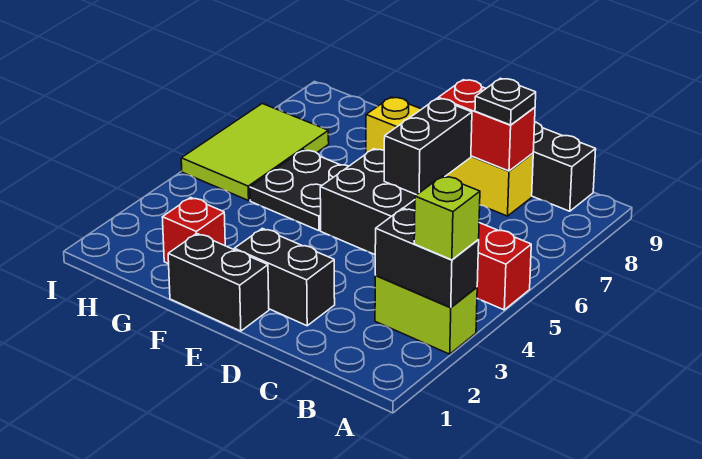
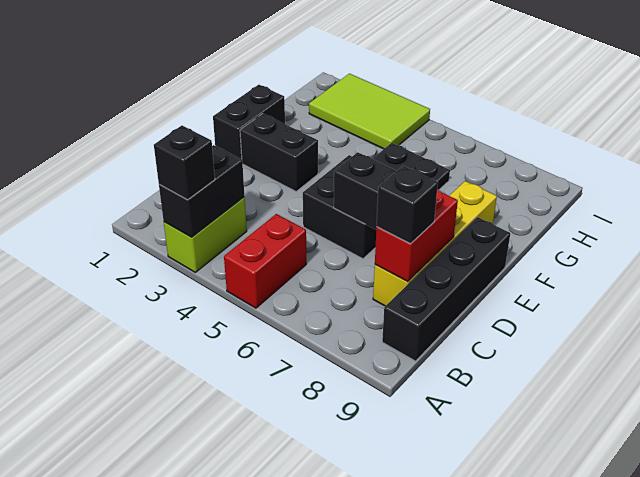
lime brick A3 level 3 -> black brick A3 level 3
black plate C8 level 3 -> black brick C8 level 3
black brick D2:E2 level 1 -> black brick E2:E3 level 1
red brick G2 level 1 -> none
lime tile H5:I7 level 1 -> lime tile H2:I4 level 1

